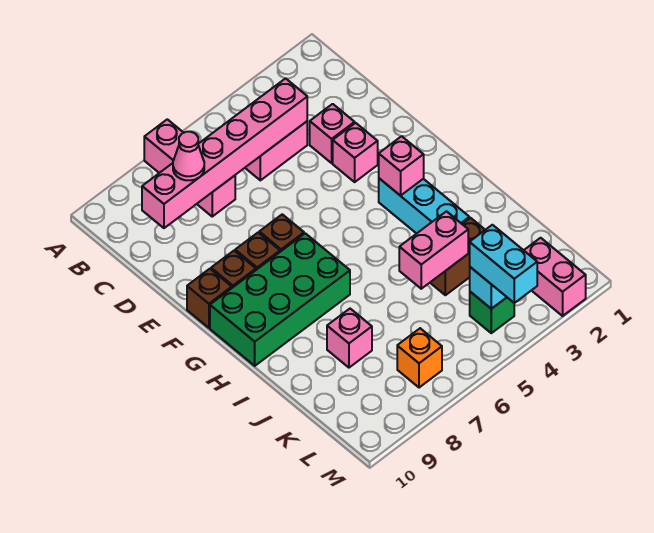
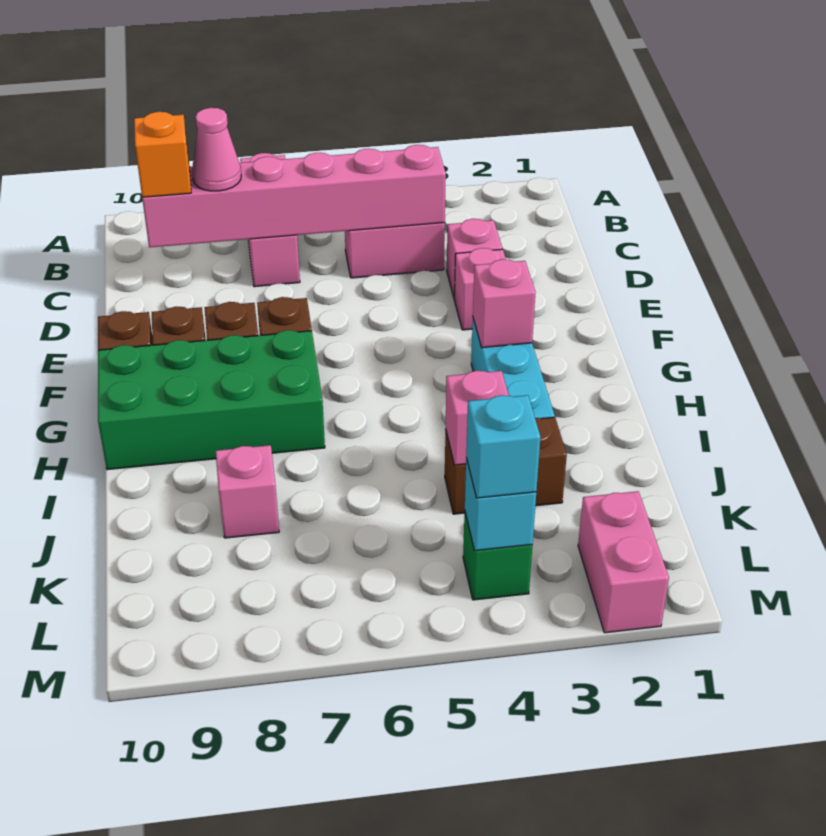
pink brick J4:J5 level 2 -> pink brick J4 level 2
cyan brick L4:M4 level 3 -> cyan brick L4 level 3
orange brick L7 level 1 -> orange brick C9 level 3

